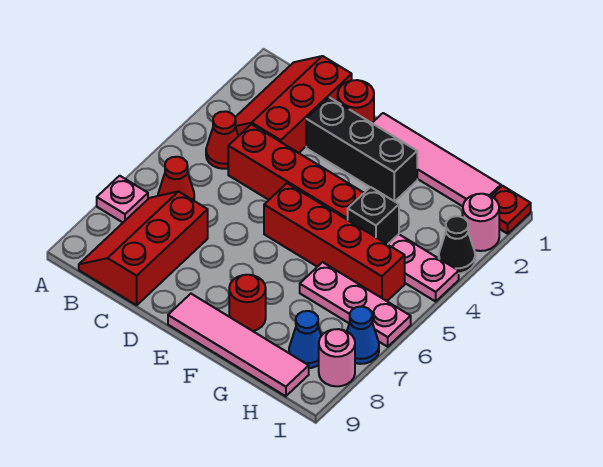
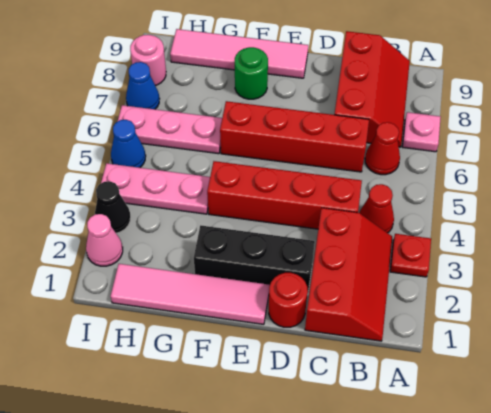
red brick E5:H5 level 1 -> red brick C6:F6 level 1
red round brick F8 level 1 -> green round brick F8 level 1
black brick G4 level 2 -> none
blue cone H8 level 1 -> blue cone I5 level 1
red plate I1 level 1 -> red plate A3 level 1
pink round brick I2 level 1 -> pink cone I2 level 1

